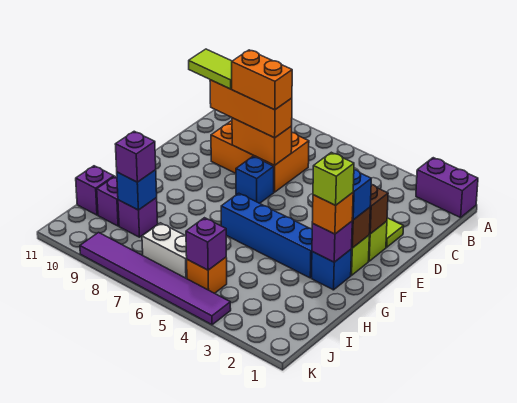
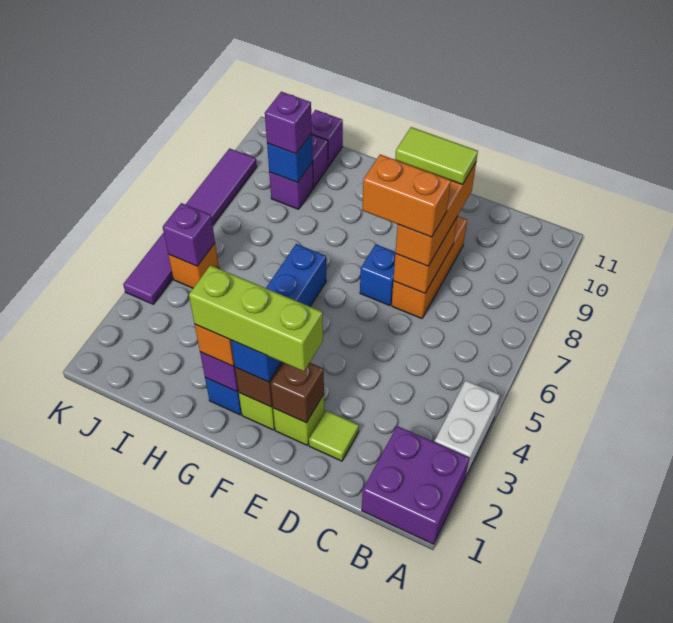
purple brick A1:A2 level 1 -> purple brick A1:B2 level 1
orange brick C7:D9 level 1 -> orange brick D7:D9 level 1
orange brick D7:D8 level 4 -> orange brick D7:E7 level 4
lime tile D9:D10 level 4 -> lime tile D9:E9 level 4
lime brick G2 level 4 -> lime brick E2:G2 level 4
white brick J6:J7 level 1 -> white brick A3:A4 level 1

